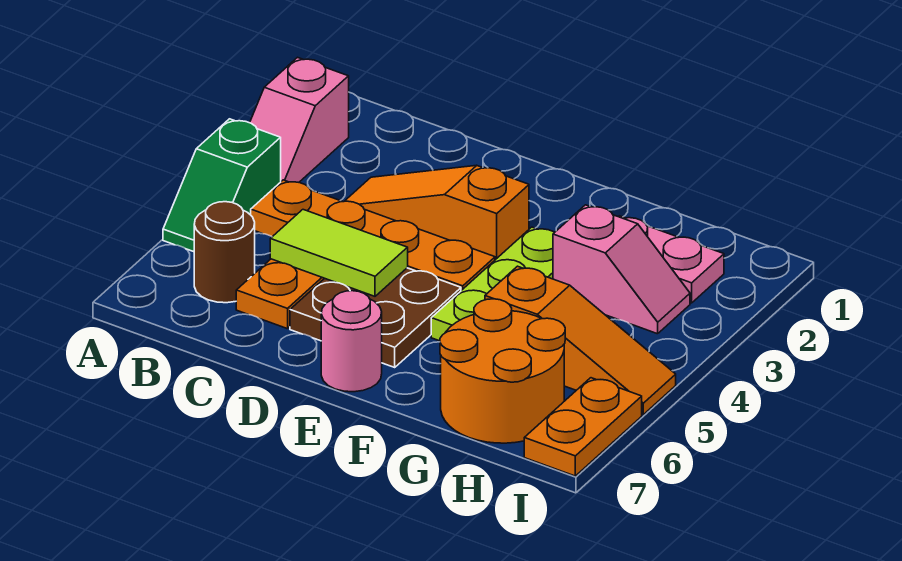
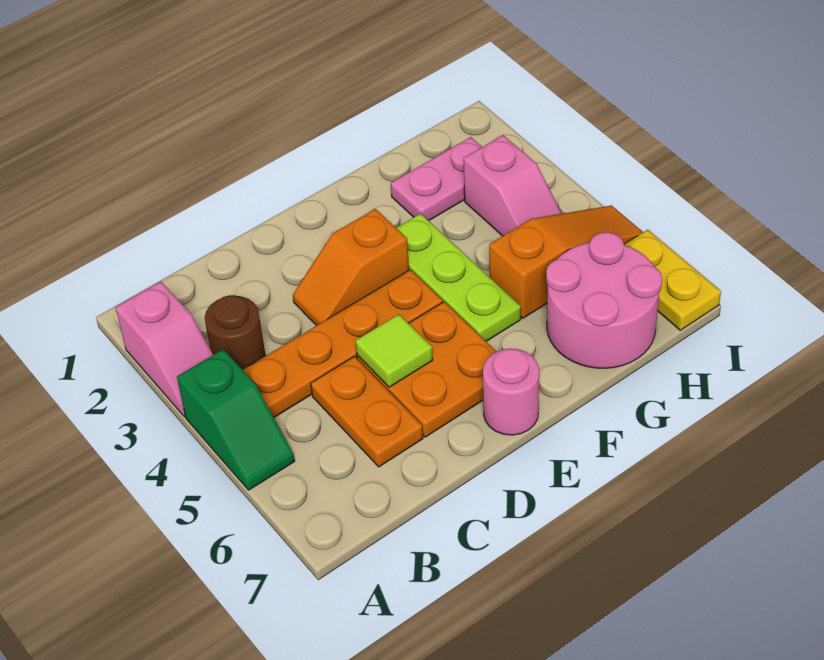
brown round brick B6 level 1 -> brown round brick B3 level 1
orange slope C3:E3 level 1 top E -> orange slope D3:E3 level 1 top E
lime tile C5:D5 level 2 -> lime tile D5 level 2
brown plate D5:E6 level 1 -> orange plate D5:E6 level 1
pink slope G3:H3 level 1 top G -> pink slope H3:H4 level 1 top 3
orange round brick G6:H7 level 1 -> pink round brick G6:H7 level 1
orange plate I6:I7 level 1 -> yellow plate I6:I7 level 1

